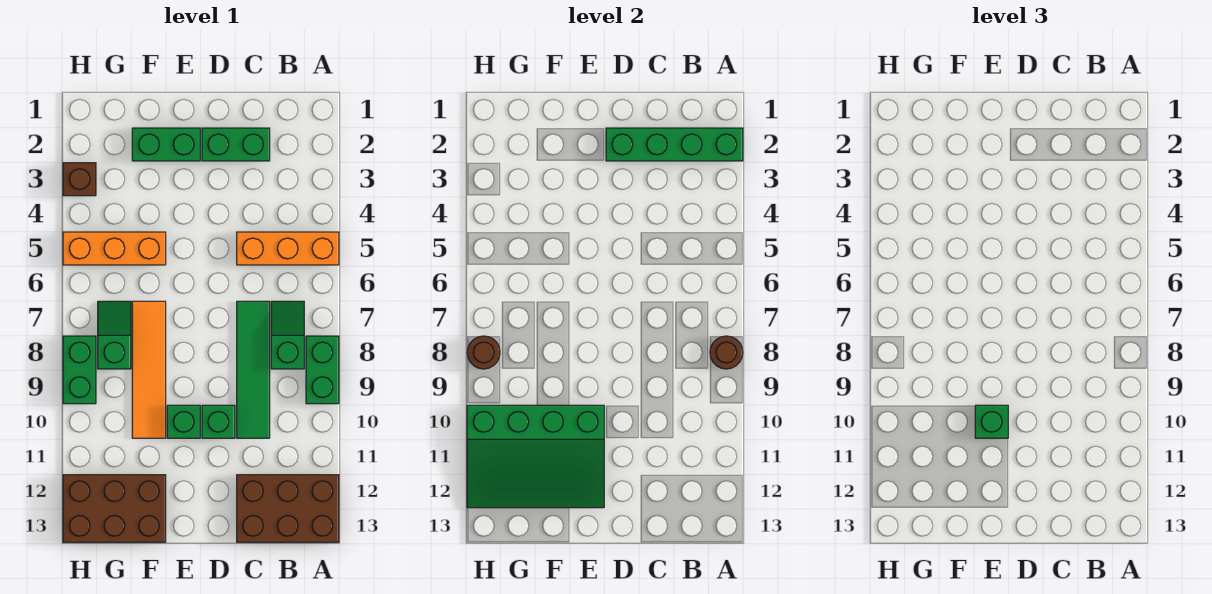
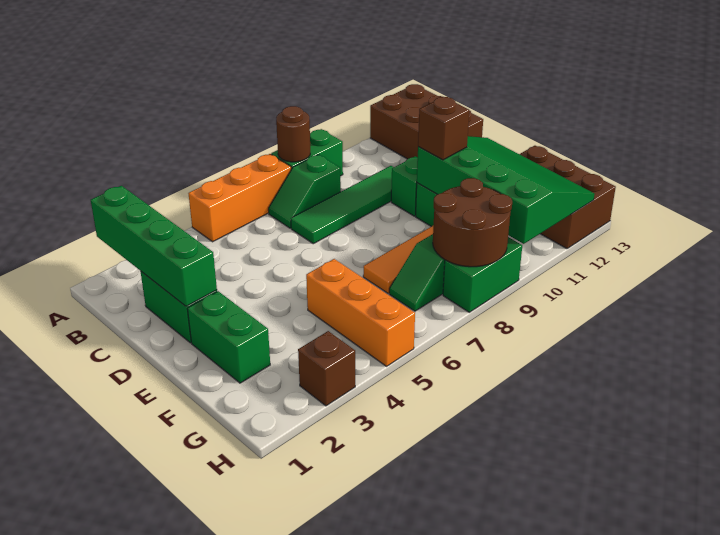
orange brick A5:C5 level 1 -> orange brick A5:A7 level 1
green brick E10 level 3 -> brown brick E10 level 3
brown round brick H8 level 2 -> brown round brick G8:H9 level 2

